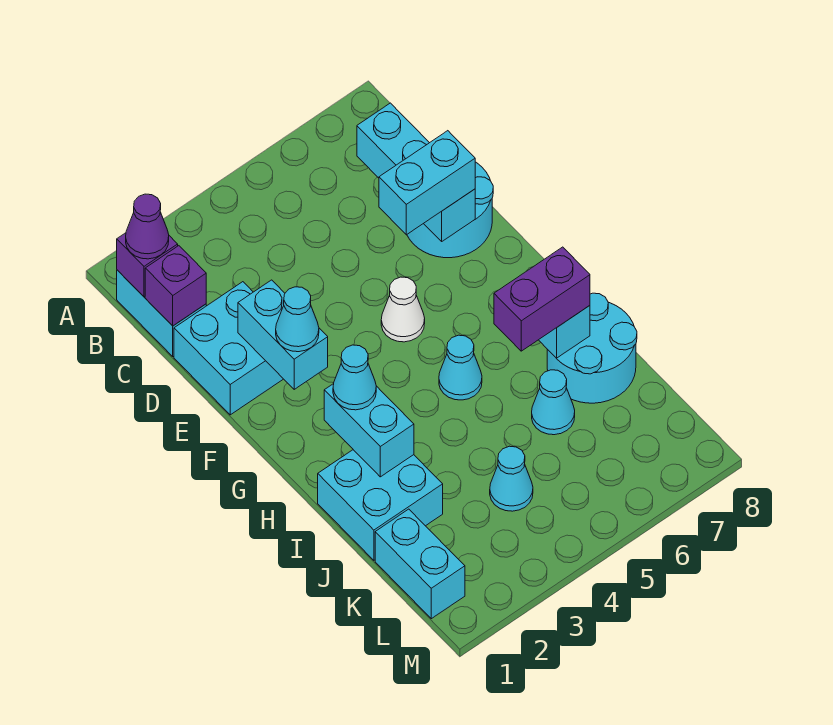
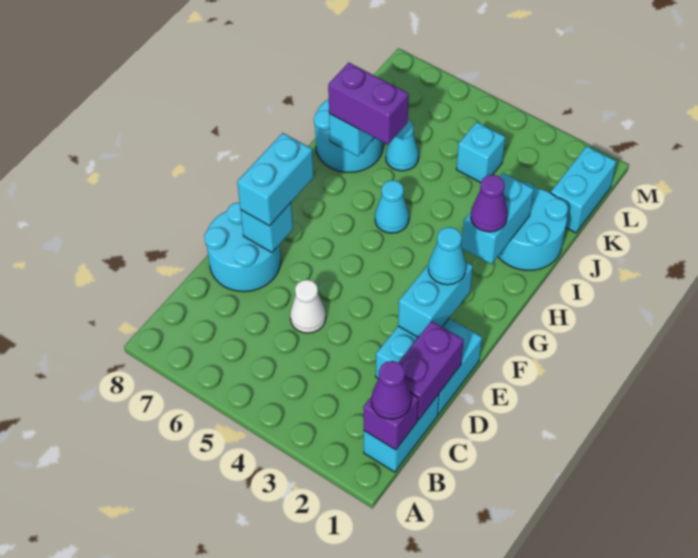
purple brick C1 level 2 -> purple brick C1:D1 level 2
cyan brick C7:E7 level 2 -> cyan brick E7 level 2
cyan brick E6:E7 level 3 -> cyan brick E7:F7 level 3
white cone F5 level 1 -> white cone D5 level 1
cyan cone H2 level 3 -> purple cone H2 level 3
cyan brick I1:J2 level 1 -> cyan round brick I1:J2 level 1
cyan cone K4 level 1 -> cyan brick K4 level 1

